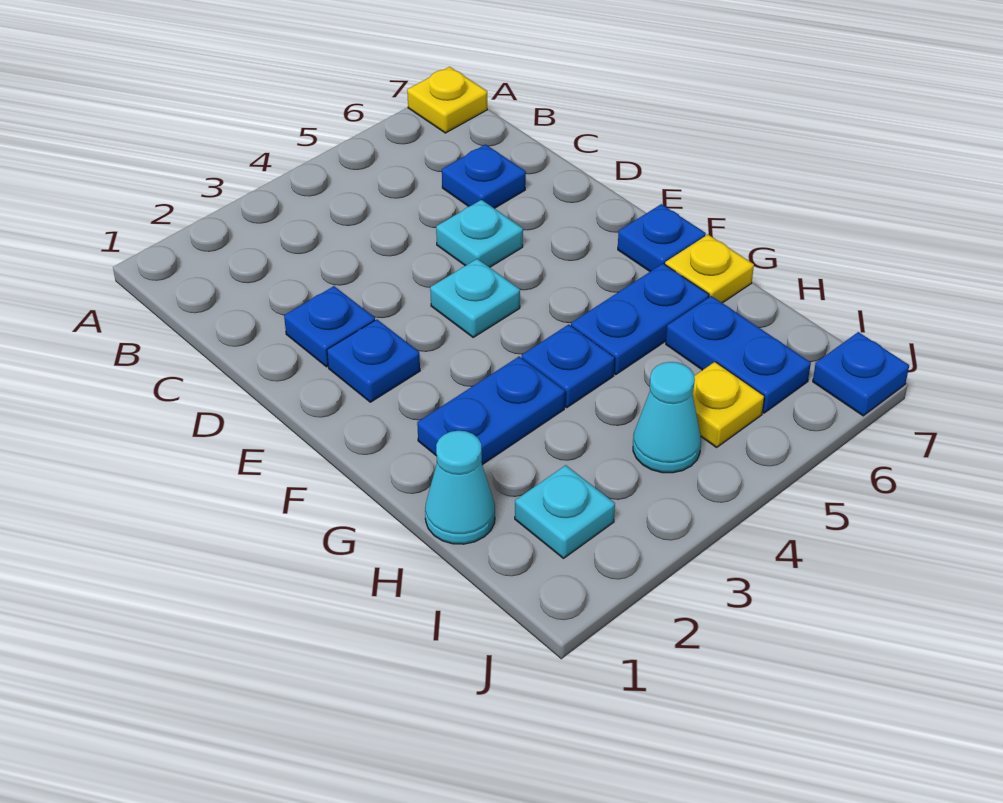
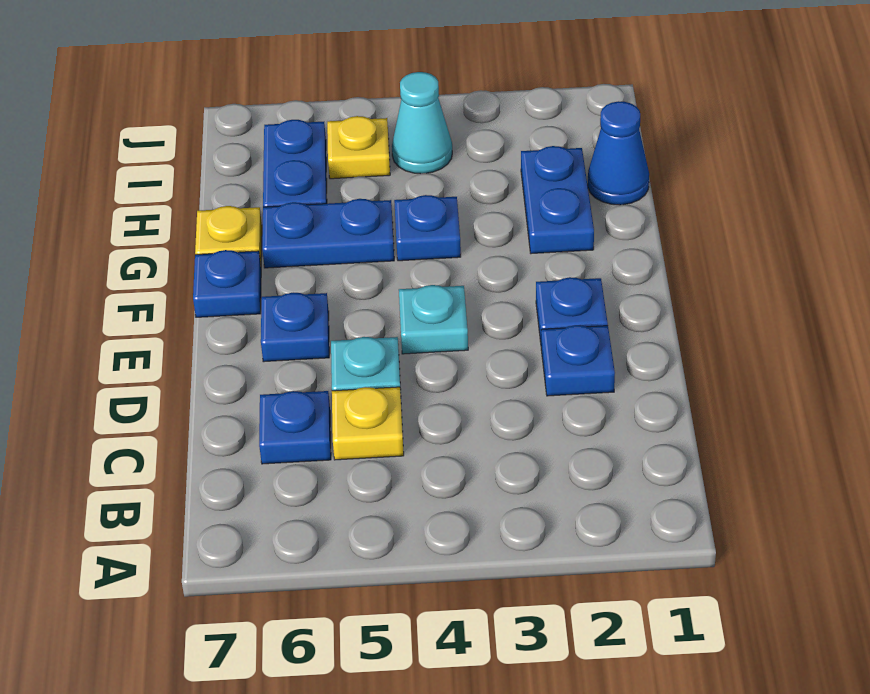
yellow plate A7 level 1 -> yellow plate C5 level 1
blue plate G2:G3 level 1 -> blue plate G2:H2 level 1
cyan cone H1 level 1 -> blue cone H1 level 1
cyan plate I2 level 1 -> none
blue plate J7 level 1 -> blue plate E6 level 1

